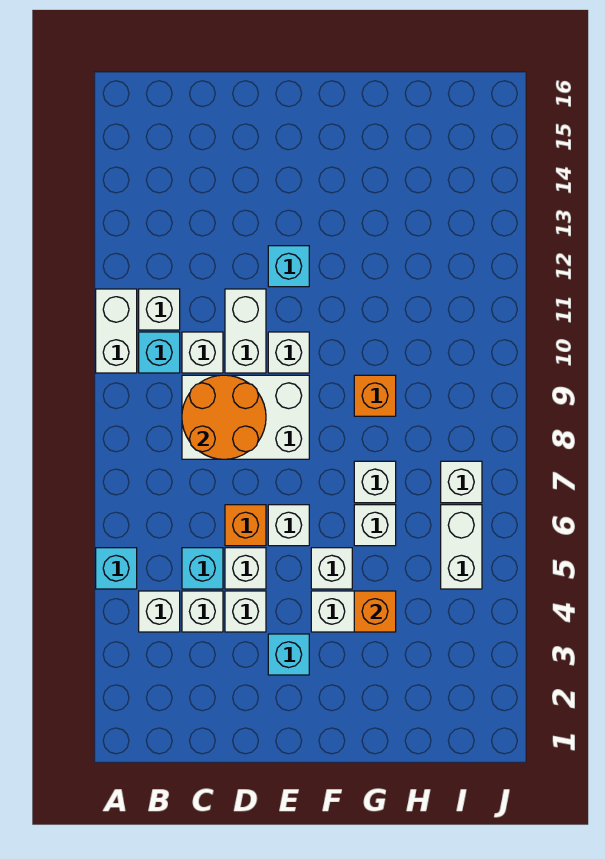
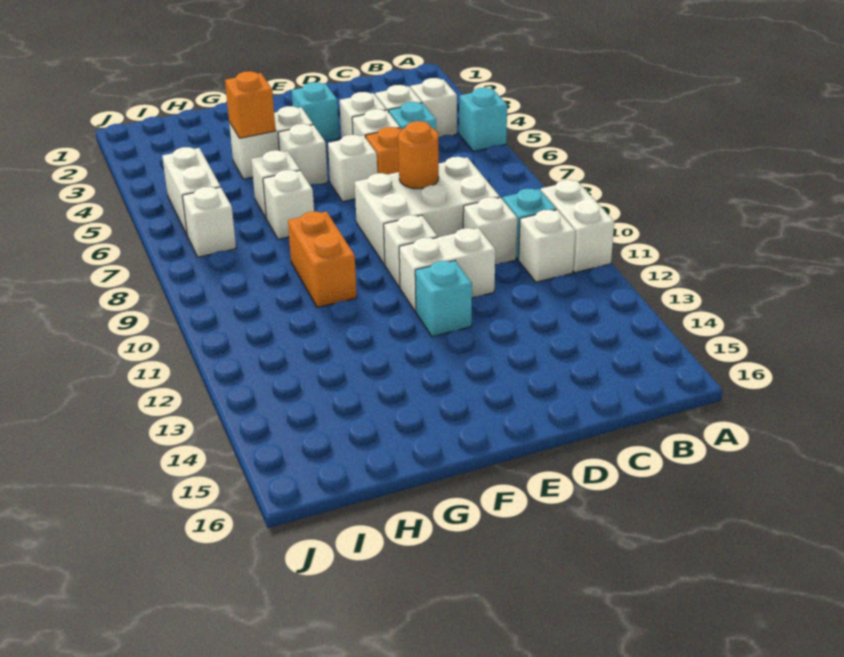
orange round brick C8:D9 level 2 -> orange round brick D8 level 2
white brick D10:D11 level 1 -> white brick D11:E11 level 1
orange brick G9 level 1 -> orange brick G9:G10 level 1

